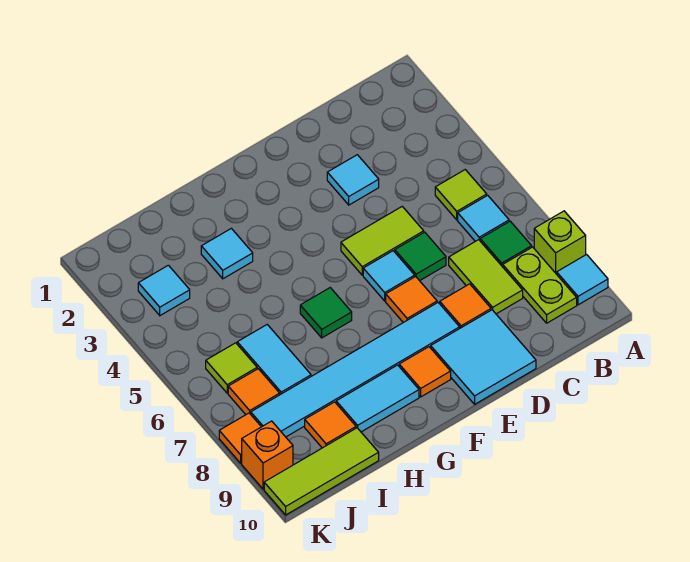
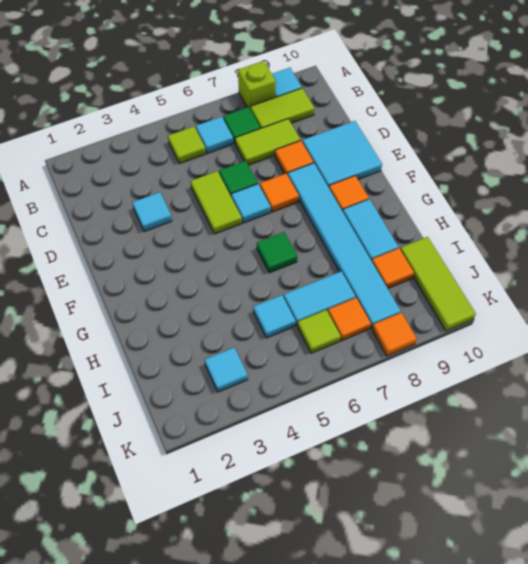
lime plate B8:B9 level 1 -> lime tile B8:B9 level 1
cyan tile H3 level 1 -> cyan tile I5 level 1
orange brick K9 level 1 -> none

